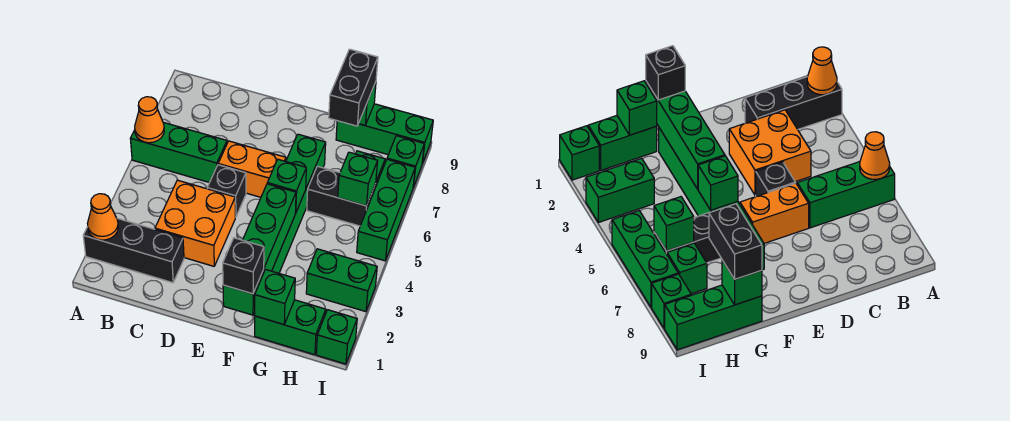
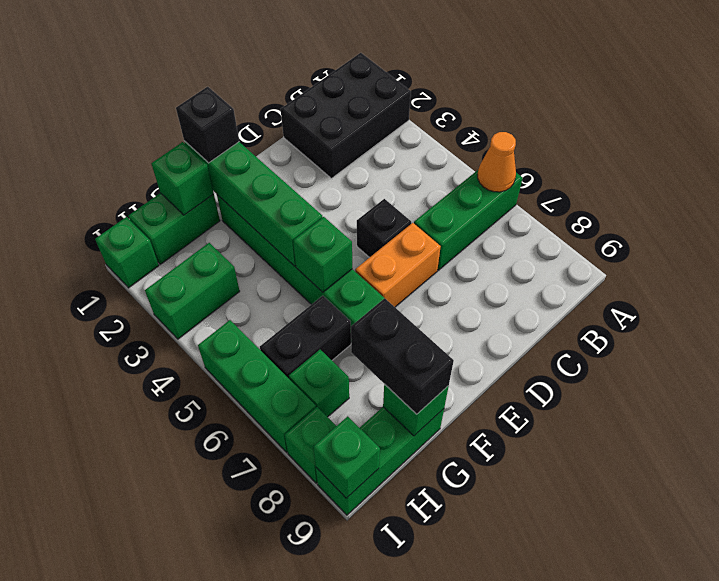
black brick A2:C2 level 1 -> black brick A1:C2 level 1
orange cone A2 level 2 -> none
orange brick C3:D4 level 1 -> none
green brick H6 level 2 -> green brick I9 level 2

